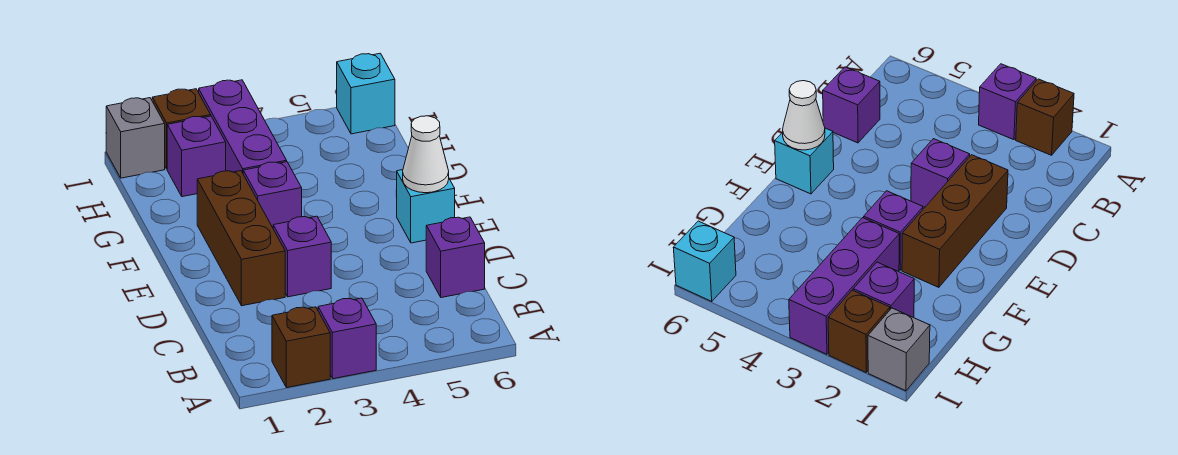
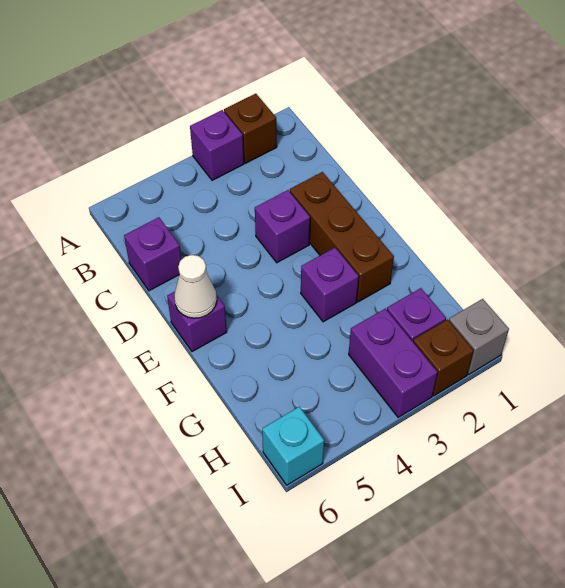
cyan brick E6 level 1 -> purple brick E6 level 1
purple brick G3:I3 level 1 -> purple brick H3:I3 level 1

